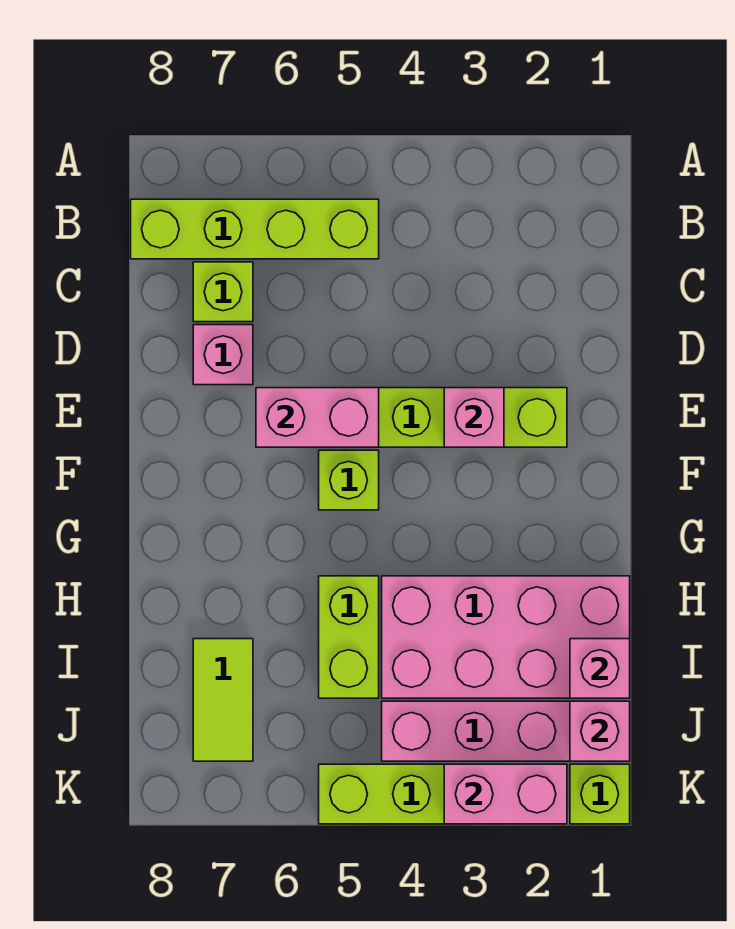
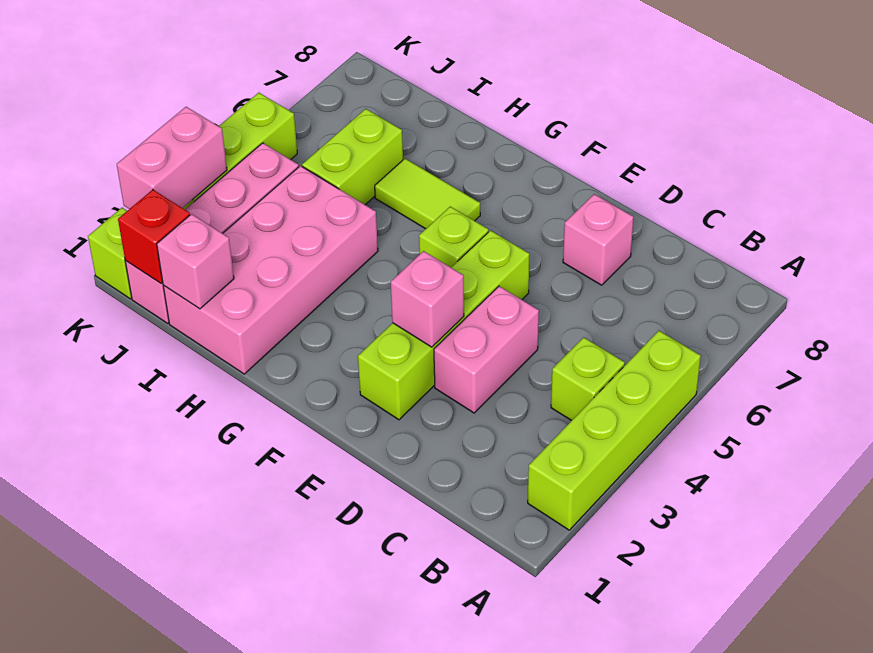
lime brick B5:B8 level 1 -> lime brick A2:A5 level 1
lime brick C7 level 1 -> lime brick B4 level 1
pink brick E5:E6 level 2 -> pink brick D3:D4 level 1
lime brick H5:I5 level 1 -> lime brick I5:I6 level 1
lime tile I7:J7 level 1 -> lime tile G6:H6 level 1
pink brick J1 level 2 -> red brick J1 level 2

